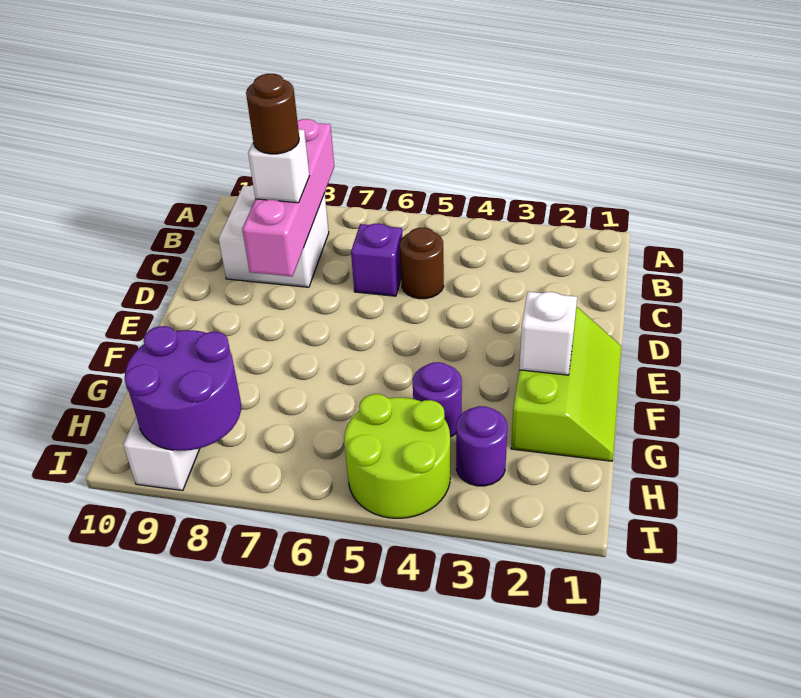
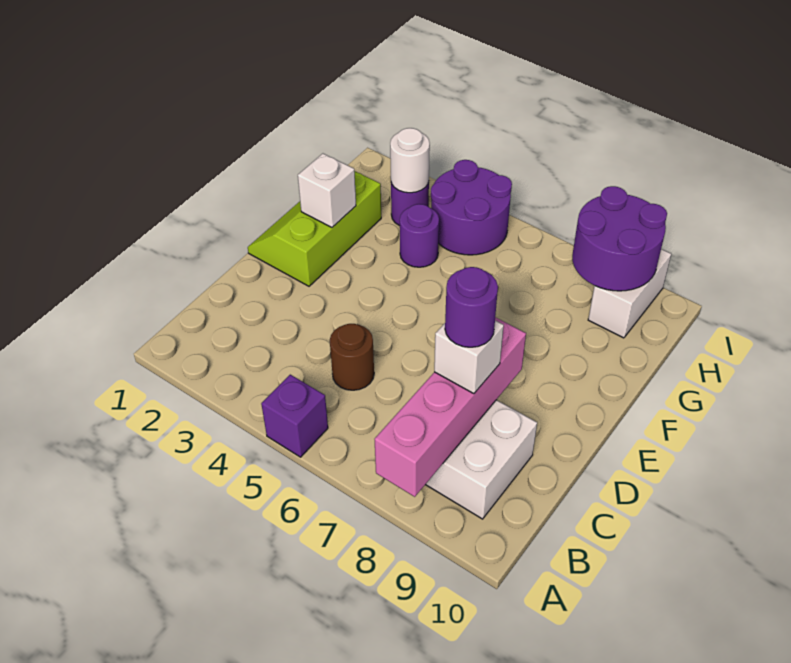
purple brick C6 level 1 -> purple brick A5 level 1
brown round brick C8 level 4 -> purple round brick C8 level 4
none -> white round brick H3 level 2
lime round brick H4:I5 level 1 -> purple round brick H4:I5 level 1

